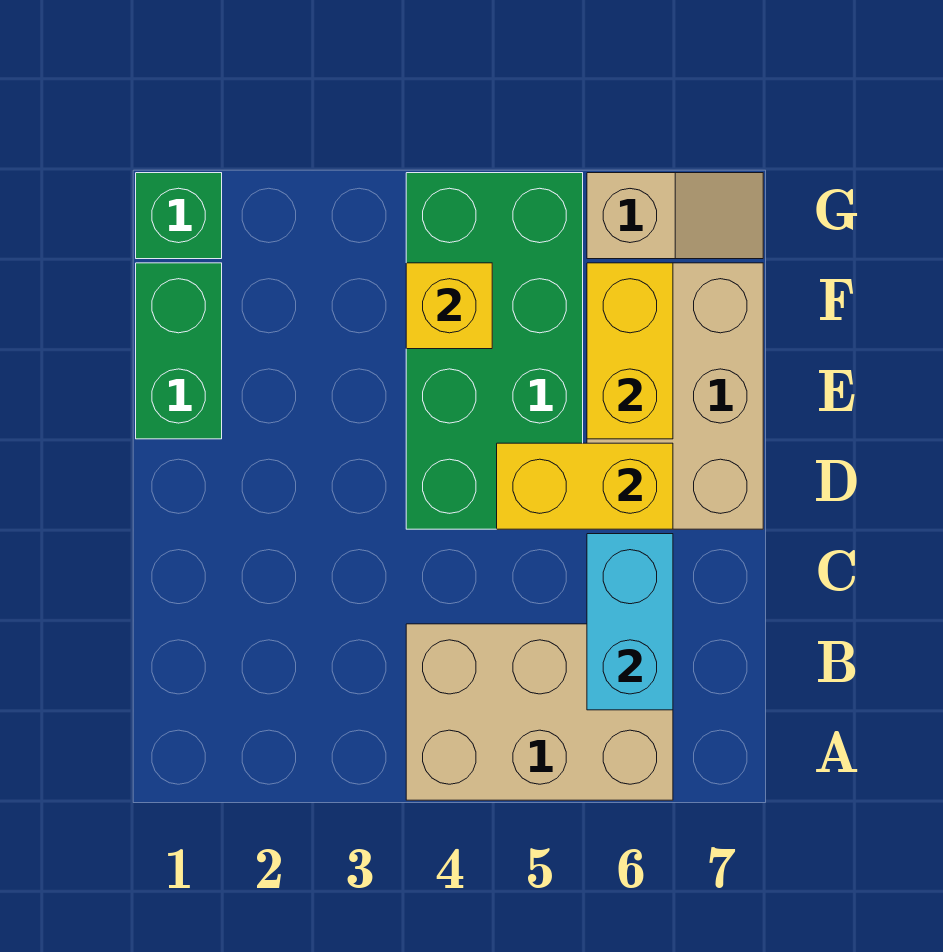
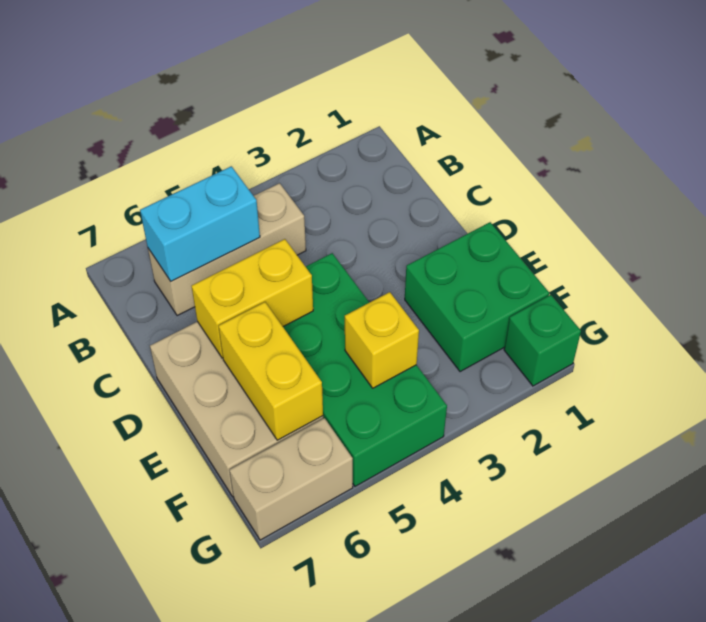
tan brick A4:B6 level 1 -> tan brick B4:B6 level 1
cyan brick B6:C6 level 2 -> cyan brick B5:B6 level 2
green brick E1:F1 level 1 -> green brick E1:F2 level 1
tan slope G6:G7 level 1 top 6 -> tan brick G6:G7 level 1

